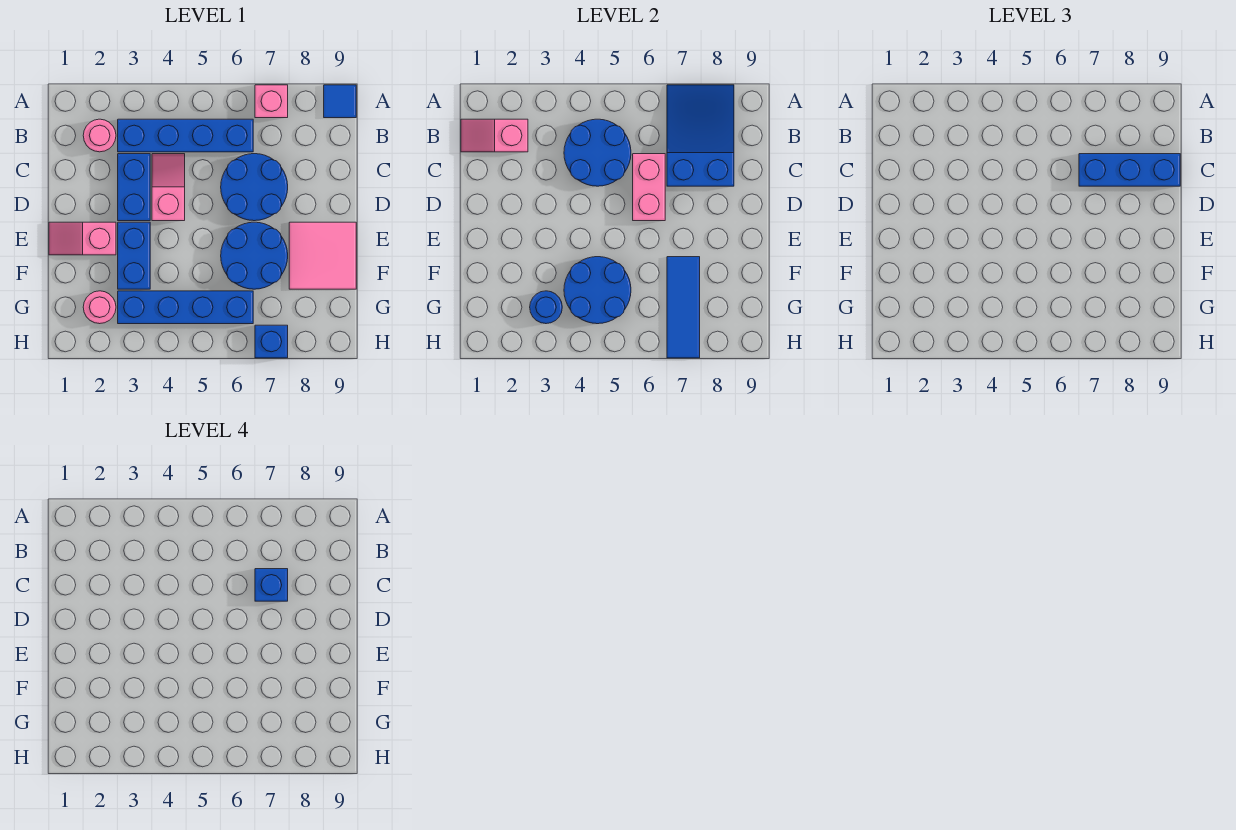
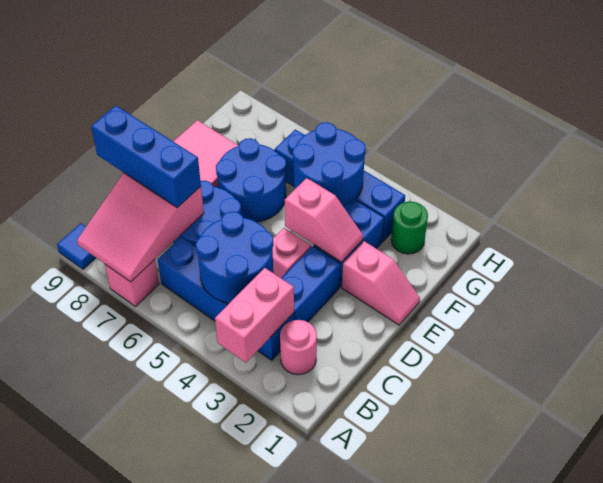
blue slope A7:C8 level 2 top C -> pink slope A7:C8 level 2 top C
pink slope B1:B2 level 2 top 2 -> pink slope E3:E4 level 2 top 4
pink brick C6:D6 level 2 -> pink brick A3:B3 level 2
blue brick C7 level 4 -> none
blue tile F7:H7 level 2 -> none
pink round brick G2 level 1 -> green round brick G2 level 1
blue round brick G3 level 2 -> none
blue brick H7 level 1 -> none

